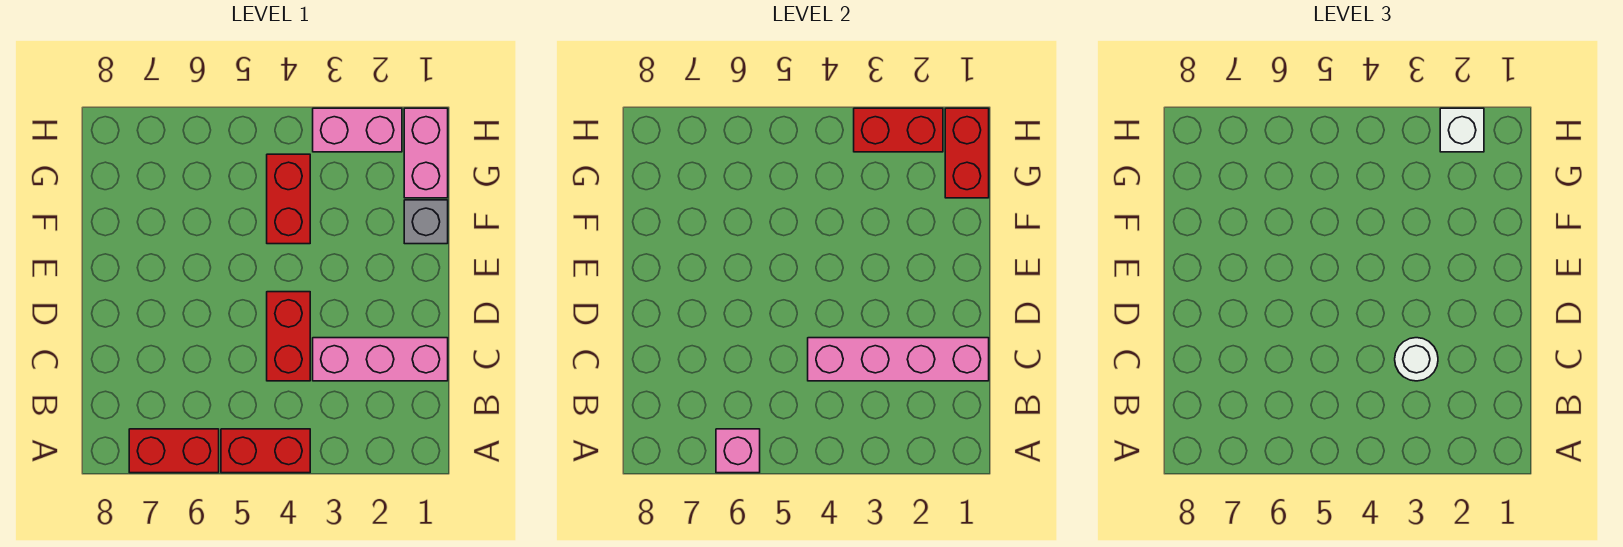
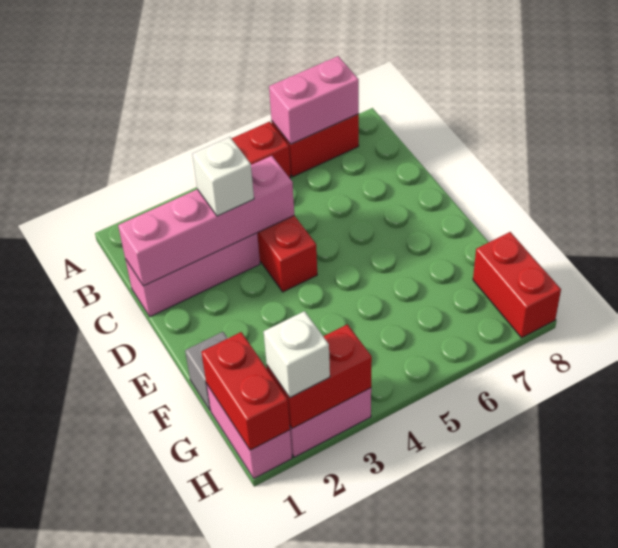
pink brick A6 level 2 -> pink brick A6:A7 level 2
white round brick C3 level 3 -> white brick C3 level 3
red brick F4:G4 level 1 -> red brick G8:H8 level 1

